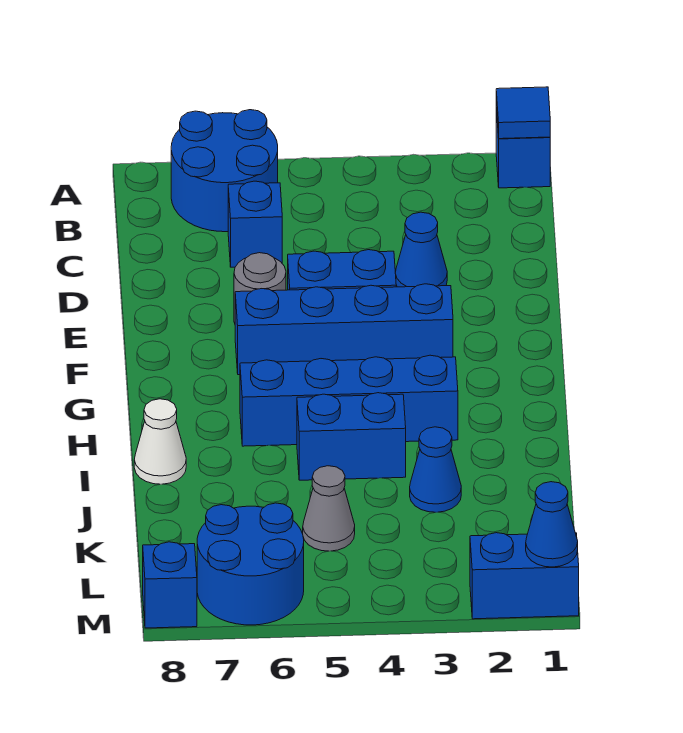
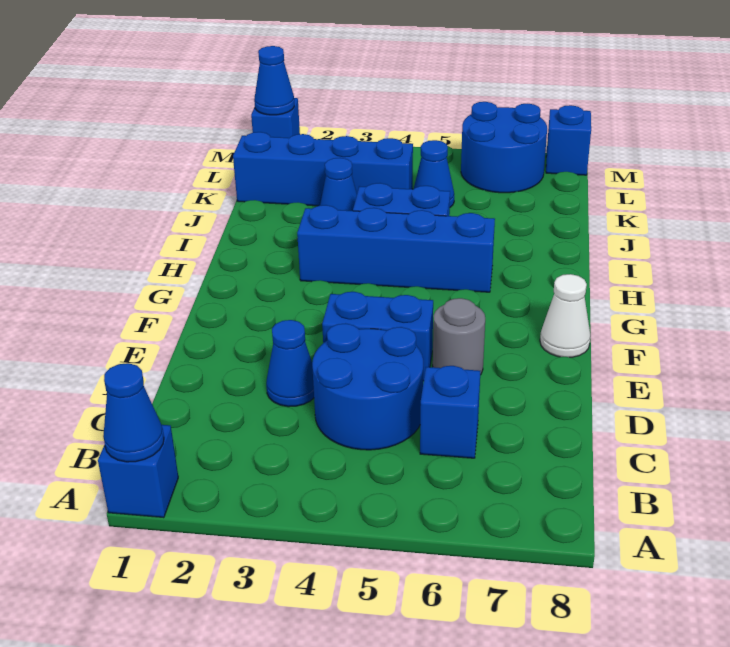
blue tile A1 level 2 -> blue cone A1 level 2
blue round brick A6:B7 level 1 -> blue round brick C4:D5 level 1
blue brick F3:F6 level 1 -> blue brick K1:K4 level 1
white cone I8 level 1 -> white cone F8 level 1
grey cone K5 level 1 -> blue cone K5 level 1
blue brick M1:M2 level 1 -> blue brick M1 level 1

